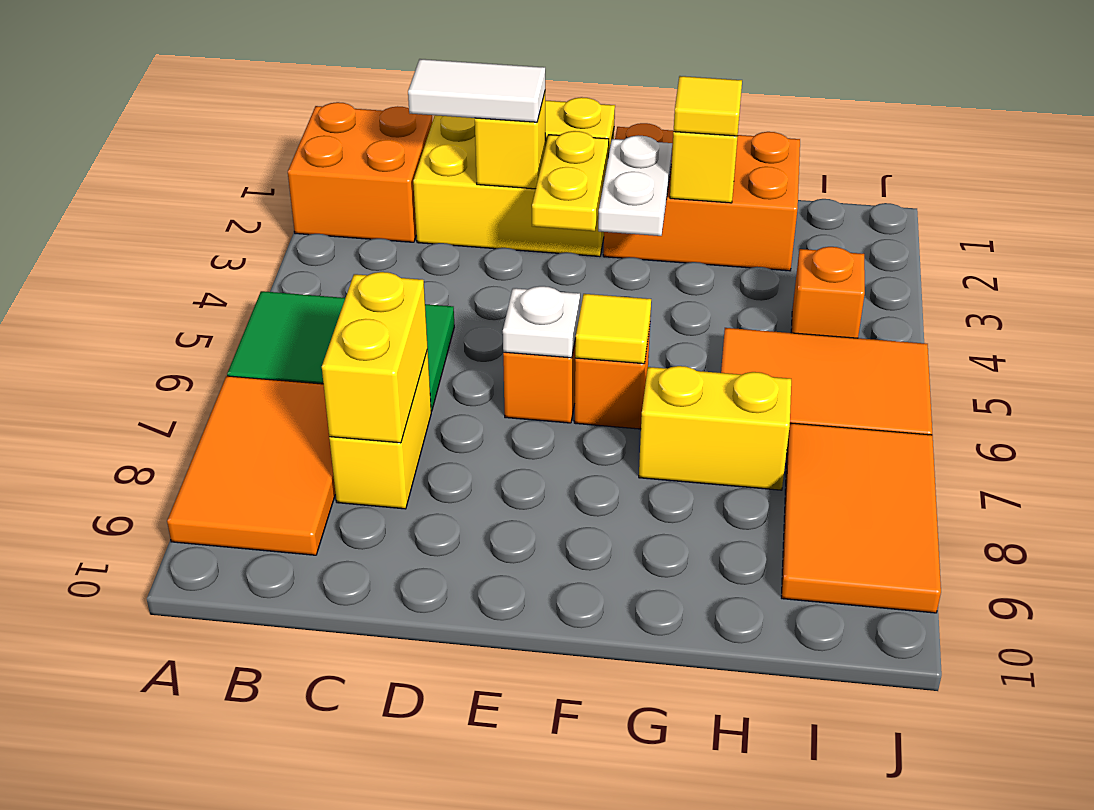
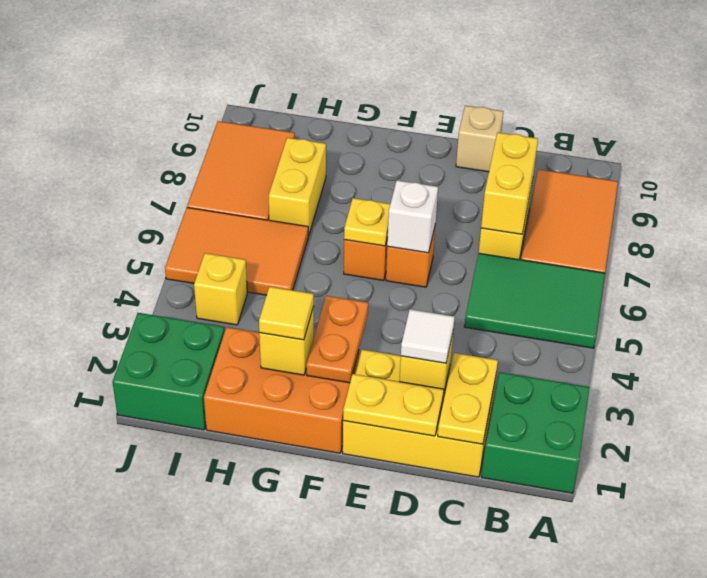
orange brick A1:B2 level 1 -> green brick A1:B2 level 1
white tile C2:D2 level 3 -> white tile D2 level 3
none -> tan brick D10 level 1
yellow plate E2:E3 level 2 -> yellow plate C1:C2 level 2
white plate E6 level 2 -> white brick E6 level 2
white plate F2:F3 level 2 -> orange plate F2:F3 level 2
yellow tile F6 level 2 -> yellow plate F6 level 2
yellow brick G7:H7 level 1 -> yellow brick H7:H8 level 1
none -> green brick I1:J2 level 1
orange brick I4 level 1 -> yellow brick I4 level 1

